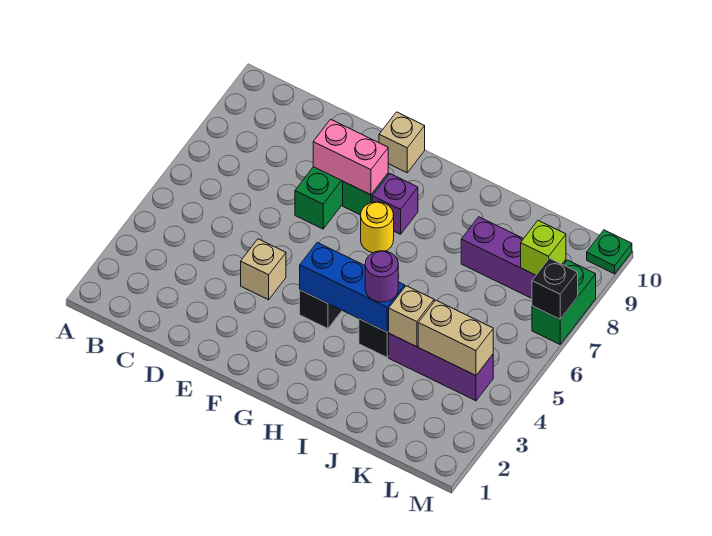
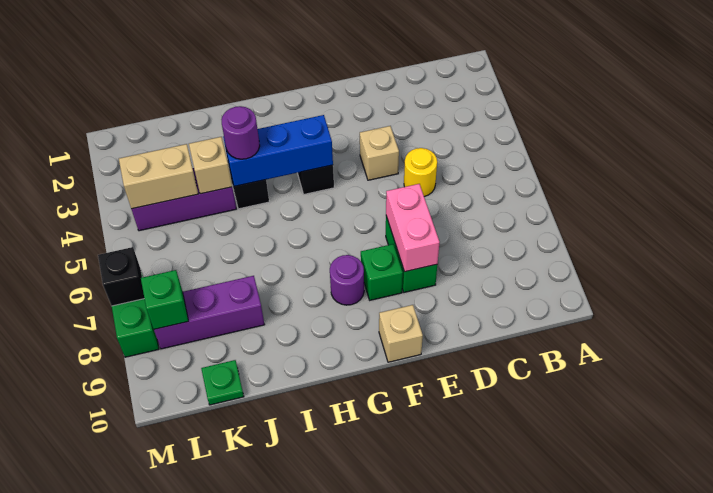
pink brick E8:F8 level 2 -> pink brick E7:E8 level 2
yellow round brick G7 level 1 -> yellow round brick D5 level 1
purple brick G8 level 1 -> purple round brick G8 level 1
lime brick L8 level 2 -> green brick L8 level 2
green plate M10 level 1 -> green plate K10 level 1

